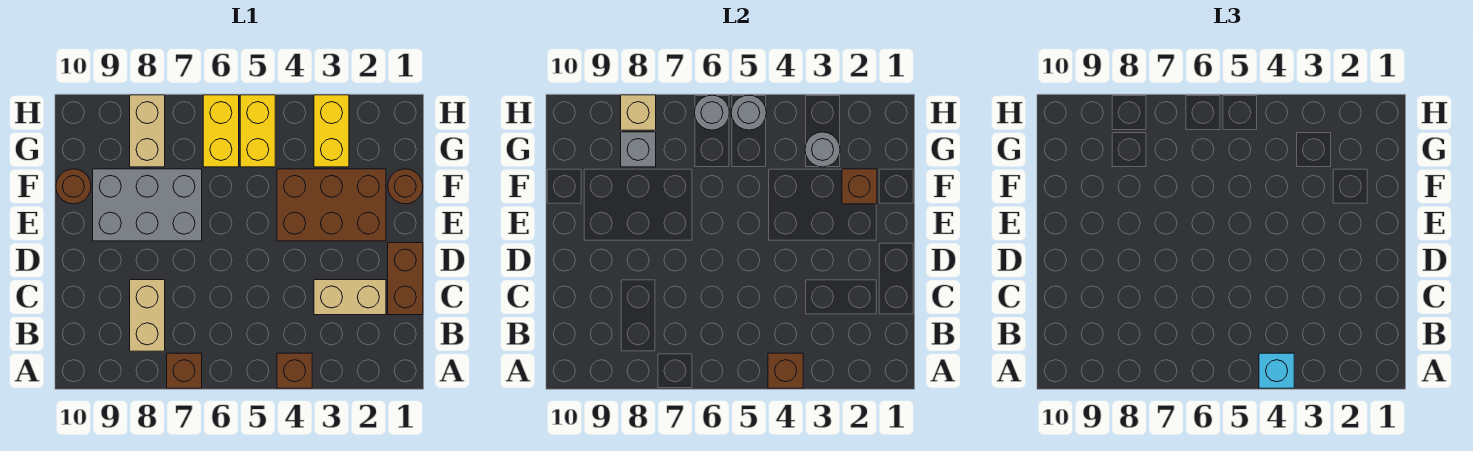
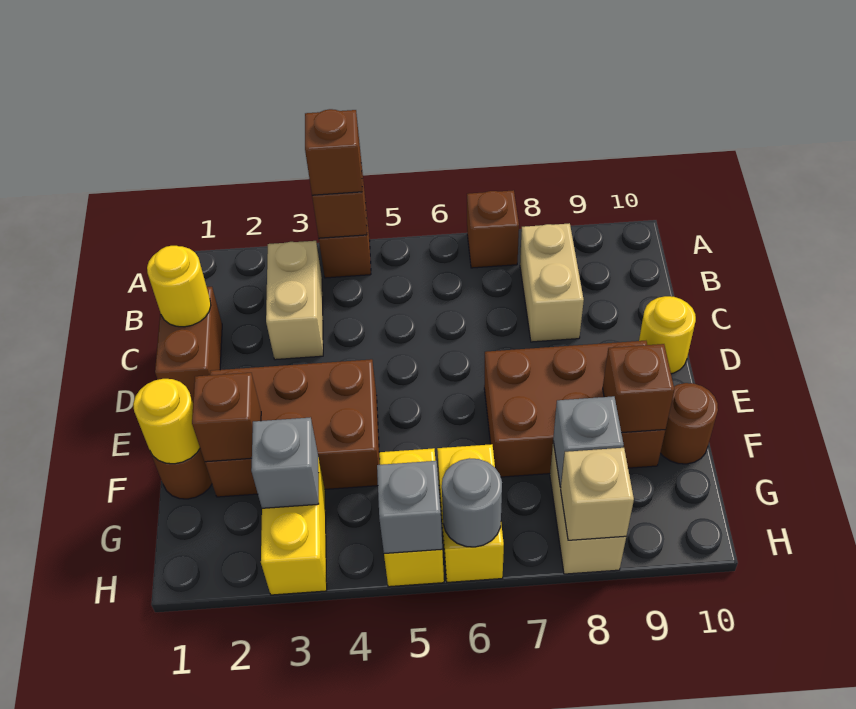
cyan brick A4 level 3 -> brown brick A4 level 3
none -> yellow round brick C1 level 2
tan brick C2:C3 level 1 -> tan brick B3:C3 level 1
none -> yellow round brick D10 level 1
grey brick E7:F9 level 1 -> brown brick E7:F9 level 1
none -> yellow round brick F1 level 2
none -> brown brick F9 level 2
grey round brick G3 level 2 -> grey brick G3 level 2
grey round brick H5 level 2 -> grey brick H5 level 2

